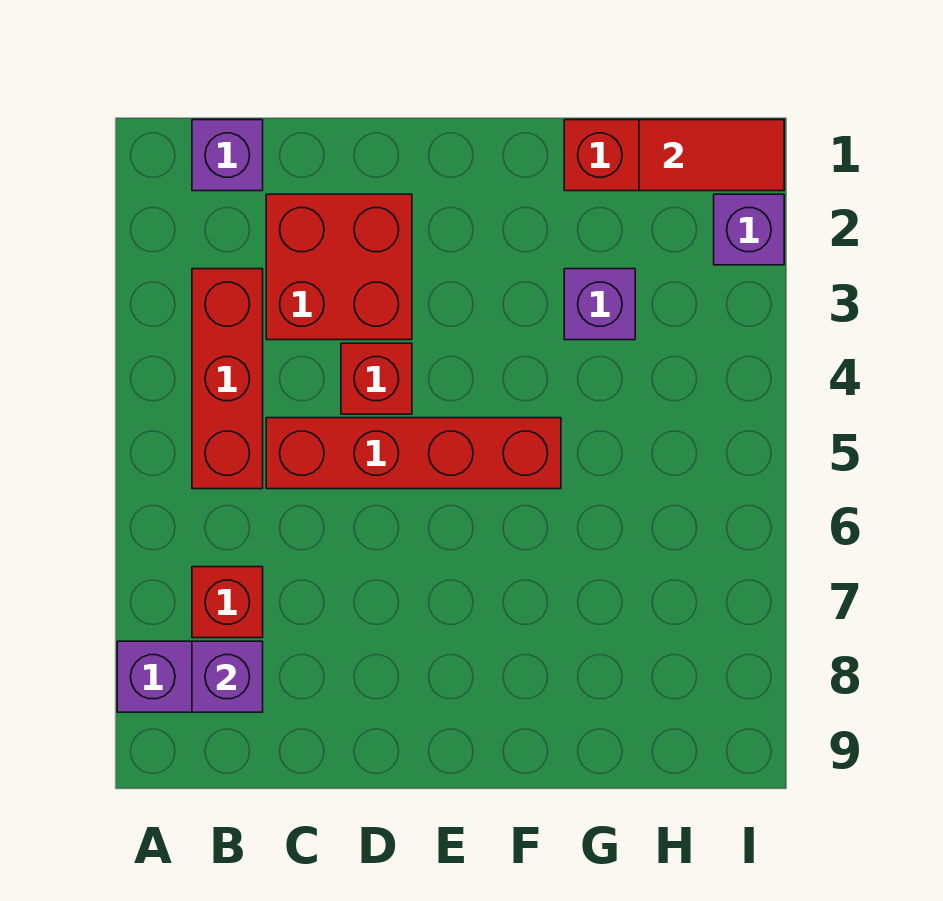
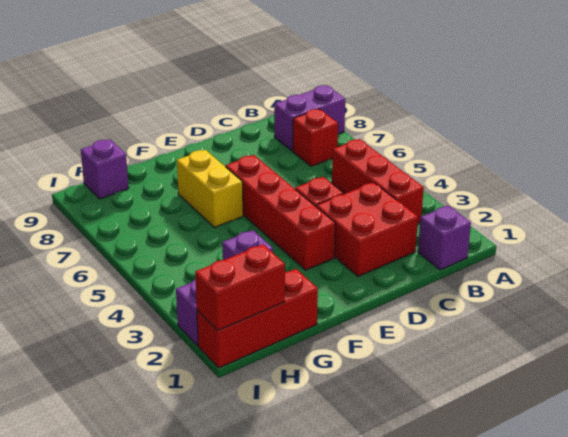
purple brick B8 level 2 -> purple brick H9 level 1
red brick C5:F5 level 1 -> red brick E3:E6 level 1
none -> yellow brick F6:F7 level 1
red tile H1:I1 level 2 -> red brick H1:I1 level 2

